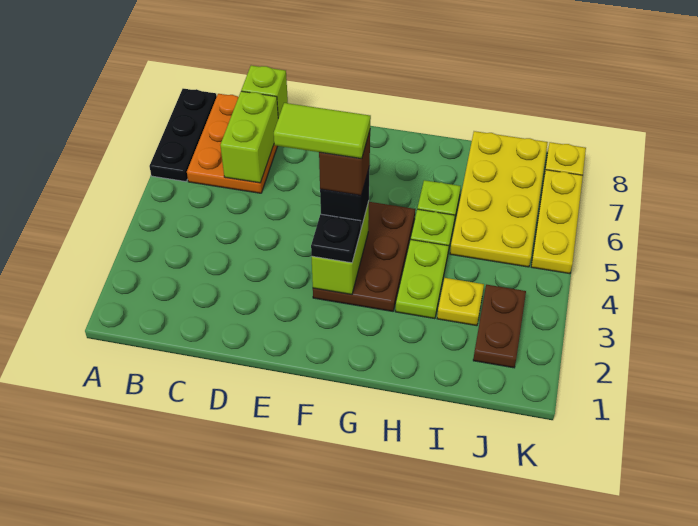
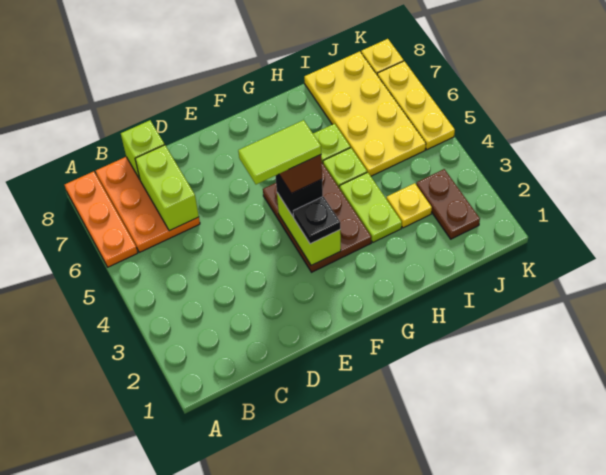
black plate A6:A8 level 1 -> orange plate A6:A8 level 1

